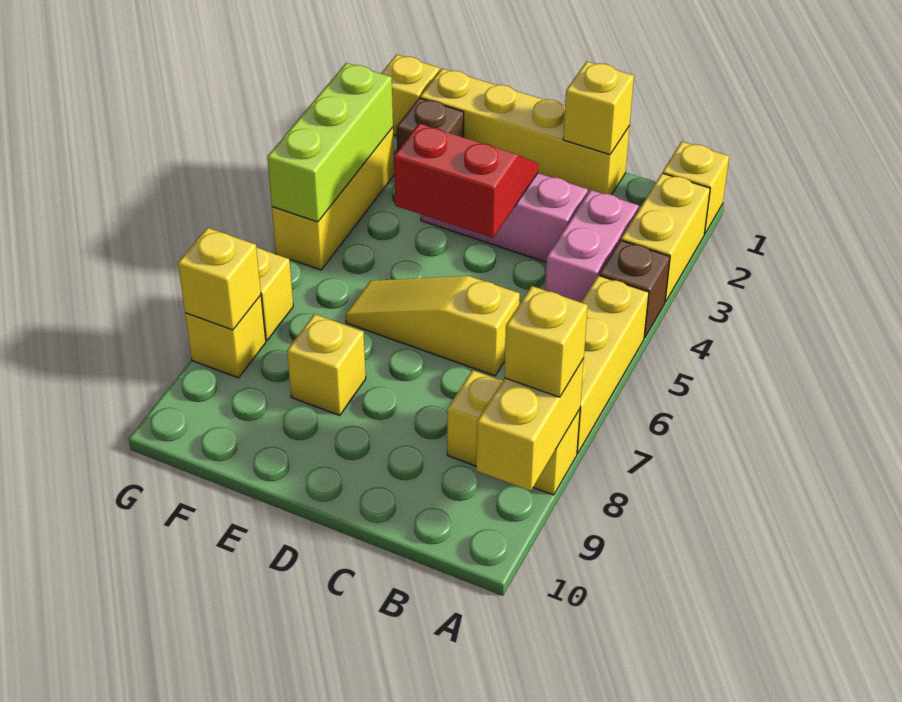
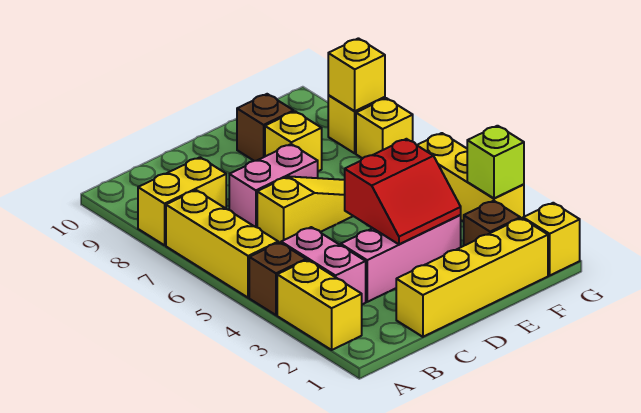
yellow brick A1 level 1 -> none
yellow brick A8:A9 level 2 -> none
yellow brick A8 level 3 -> none
yellow brick C1 level 2 -> none
none -> pink brick C7:D7 level 1
none -> brown brick E9 level 1
lime brick G3:G5 level 2 -> lime brick G3 level 2

